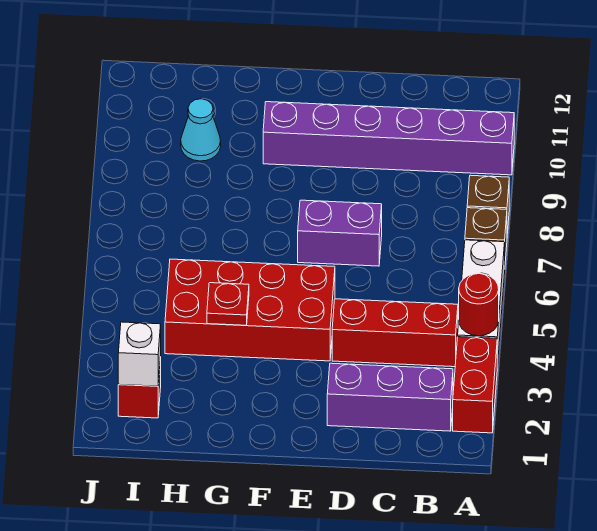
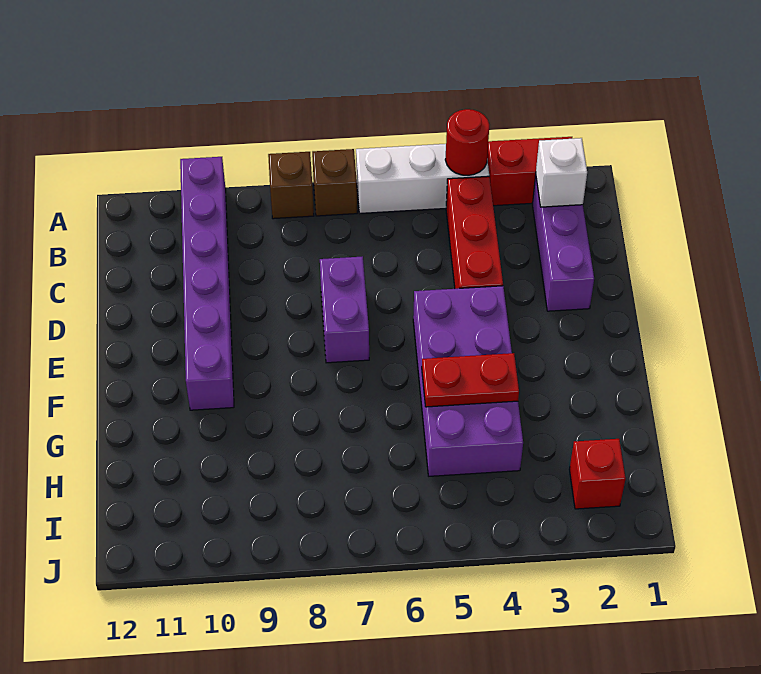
red brick E4:H5 level 1 -> purple brick E4:H5 level 1
red plate G4 level 2 -> red plate G4:G5 level 2
cyan cone H10 level 1 -> none
white brick I2 level 2 -> white brick B2 level 2

